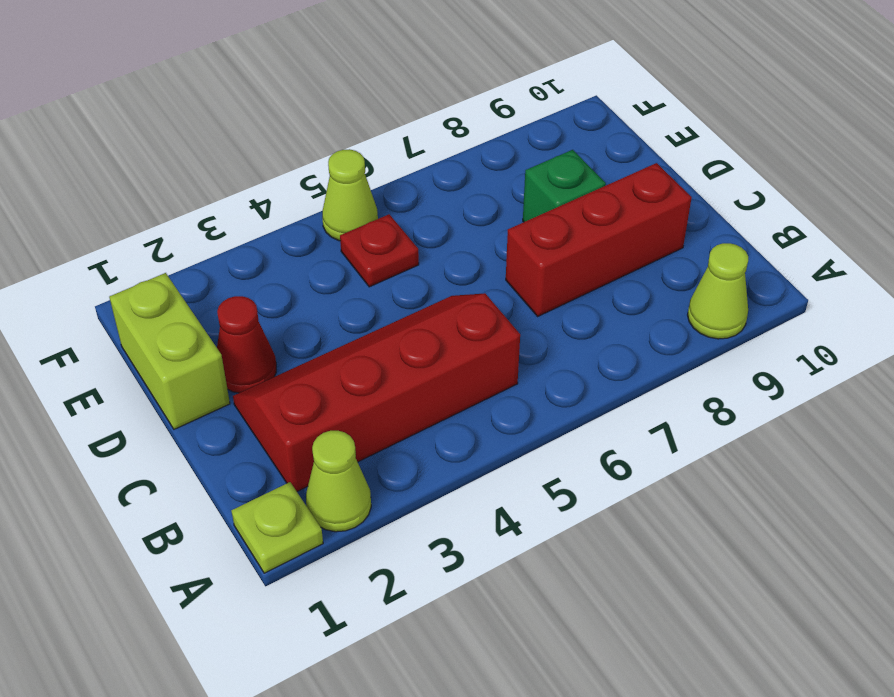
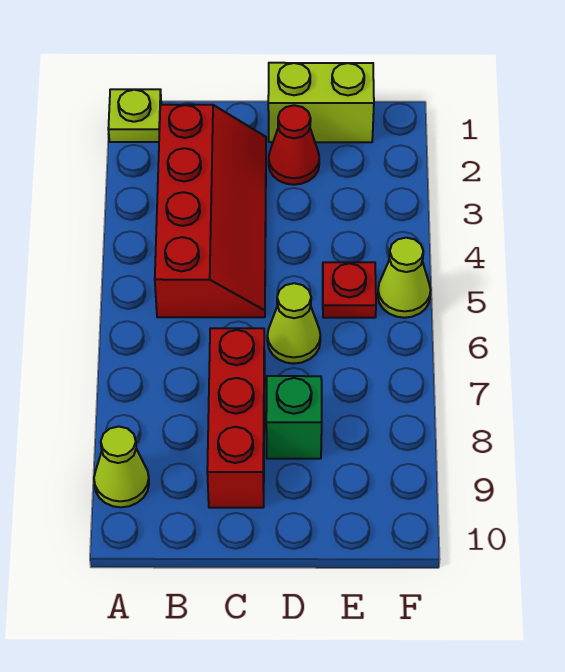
lime cone A2 level 1 -> lime cone D6 level 1

